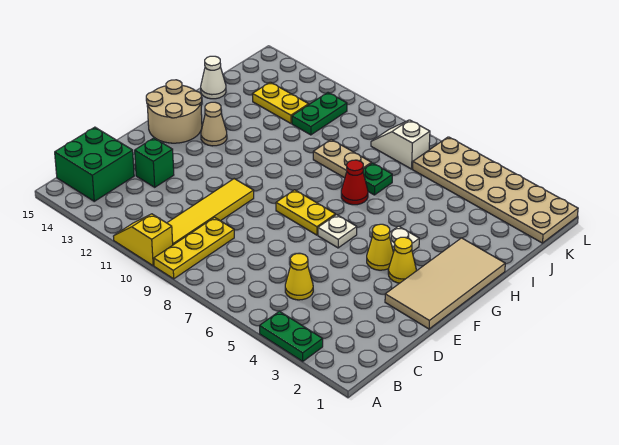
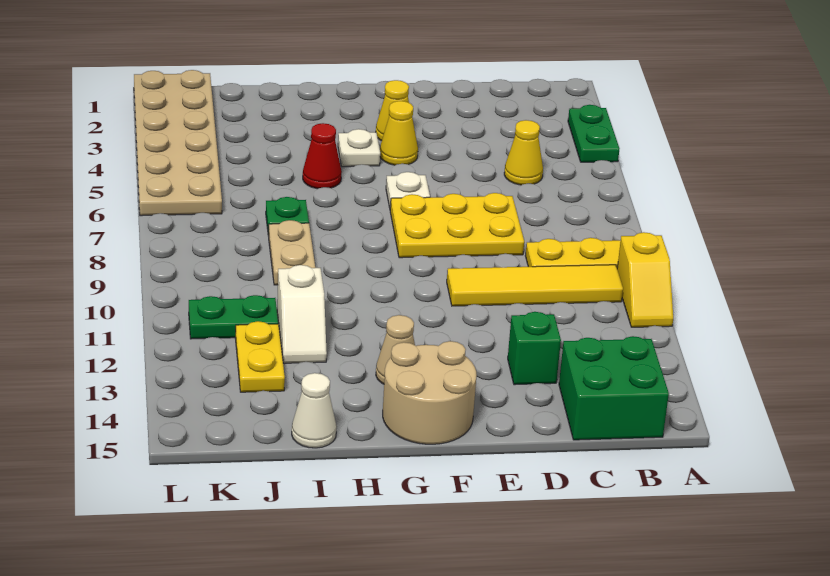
tan tile E1:H2 level 1 -> none
yellow plate F7:F8 level 1 -> yellow plate D7:F8 level 1
red cone H7 level 1 -> red cone H5 level 1
white slope K7:K8 level 1 top 7 -> white slope I11:I12 level 1 top 11

